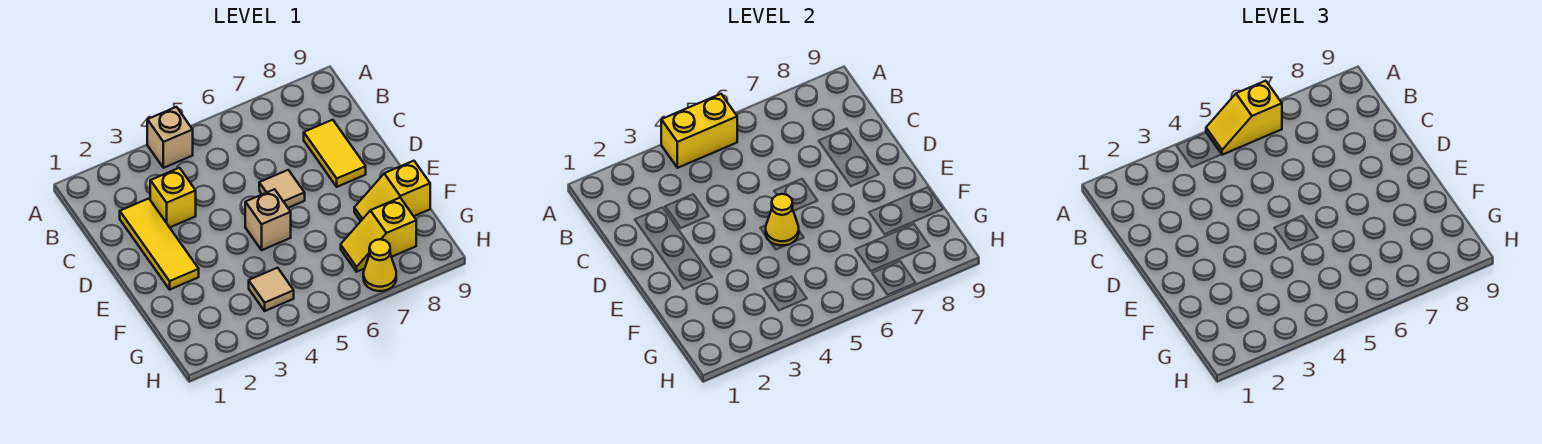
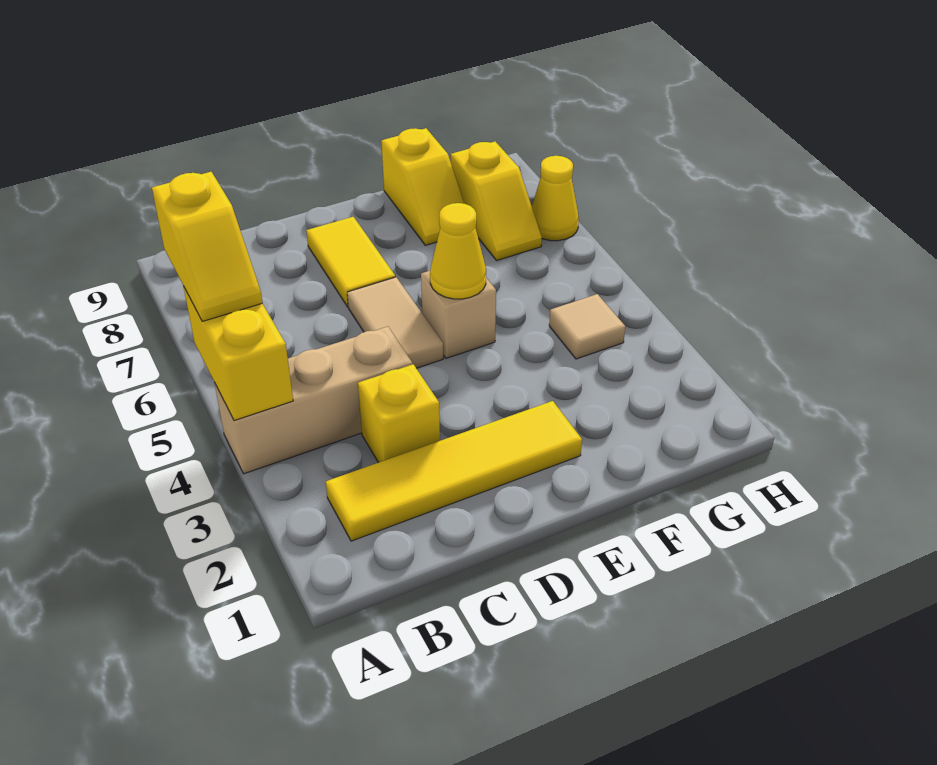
tan brick A4 level 1 -> tan brick A4:C4 level 1
yellow tile C2:E2 level 1 -> yellow tile B2:E2 level 1
yellow tile C8:D8 level 1 -> yellow tile D7:D8 level 1
tan tile D6 level 1 -> tan tile D5:D6 level 1

